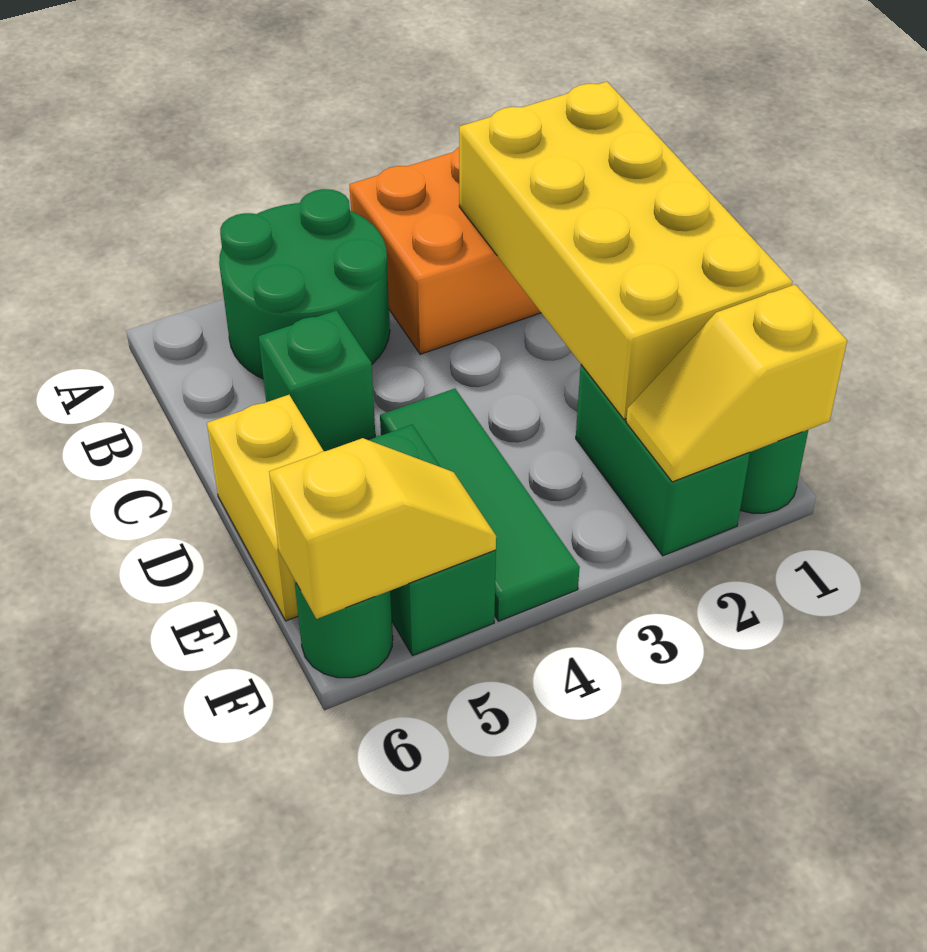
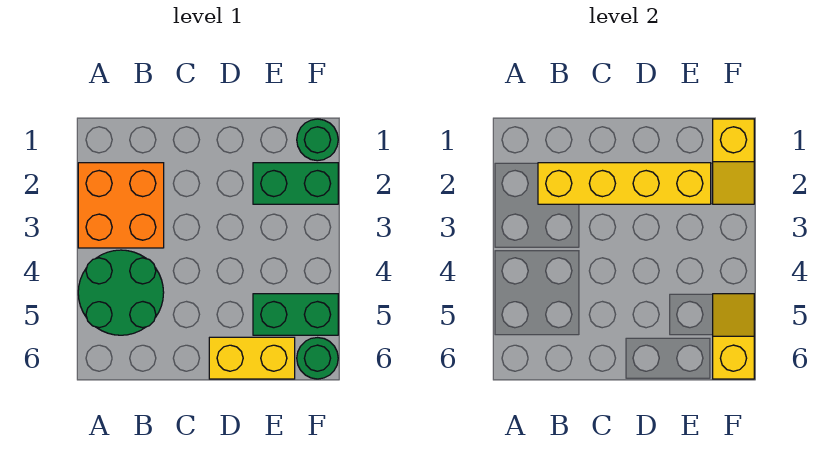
yellow brick B1:E2 level 2 -> yellow brick B2:E2 level 2
green brick C5 level 1 -> none
green tile D4:F4 level 1 -> none

